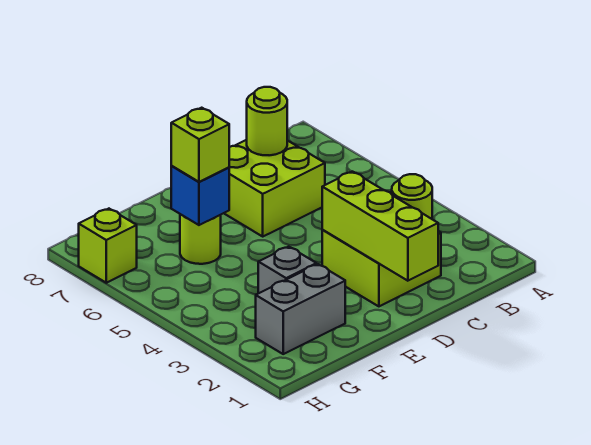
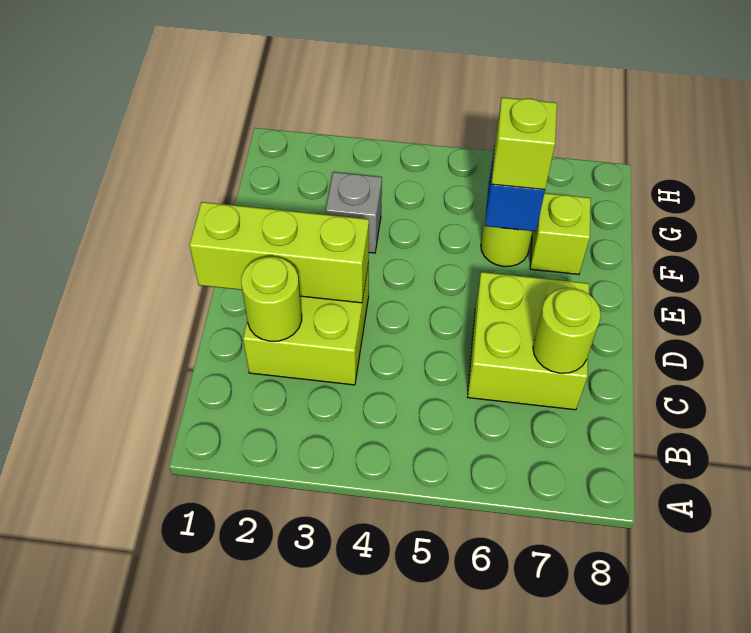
grey brick F2:G2 level 1 -> none
lime brick H7 level 1 -> lime brick F7 level 1

